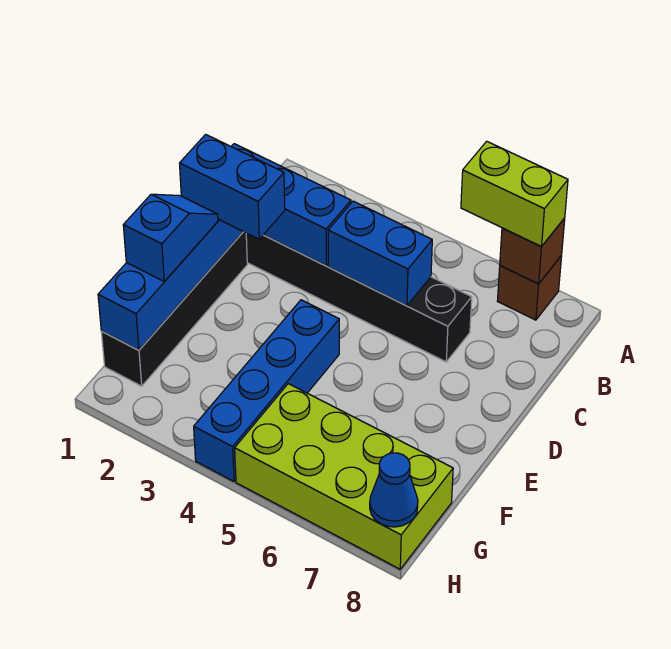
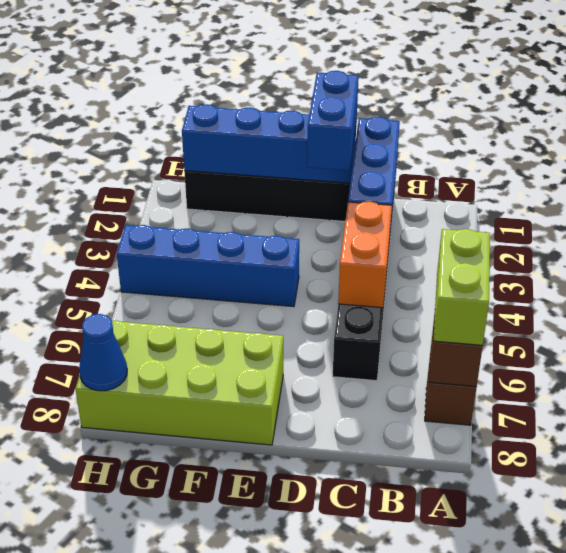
blue brick C4:C5 level 2 -> orange brick C4:C5 level 2
blue slope E1:F1 level 3 top F -> none
lime brick G5:H8 level 1 -> lime brick E7:H8 level 1

